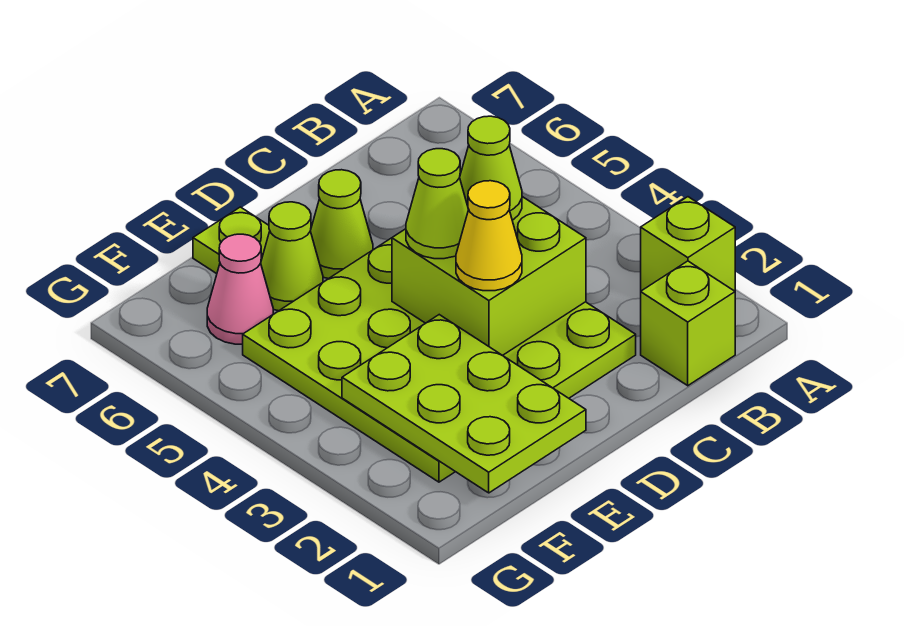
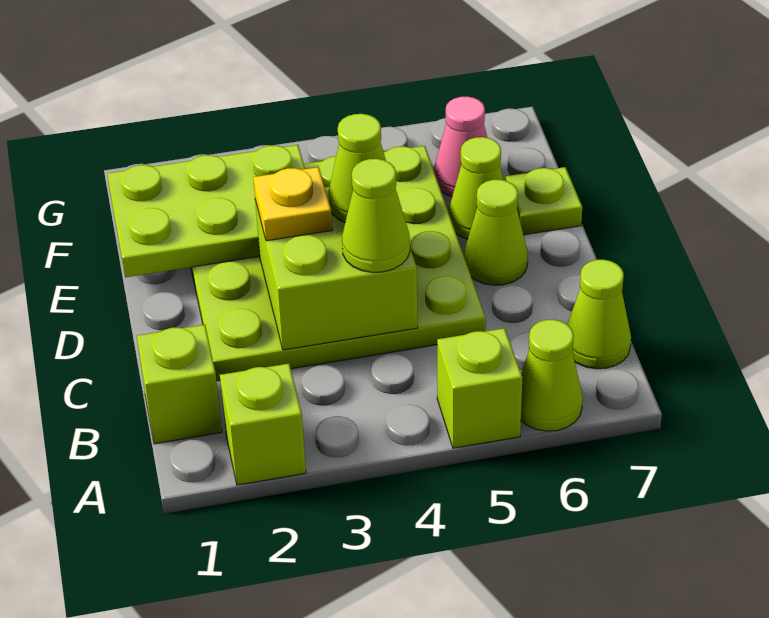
none -> lime brick A5 level 1
none -> lime cone A6 level 1
none -> lime cone B7 level 1
yellow cone D3 level 3 -> yellow plate D3 level 3

